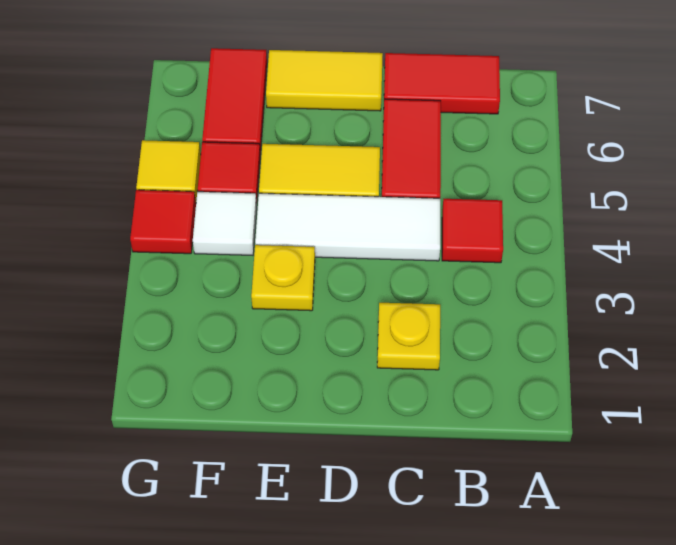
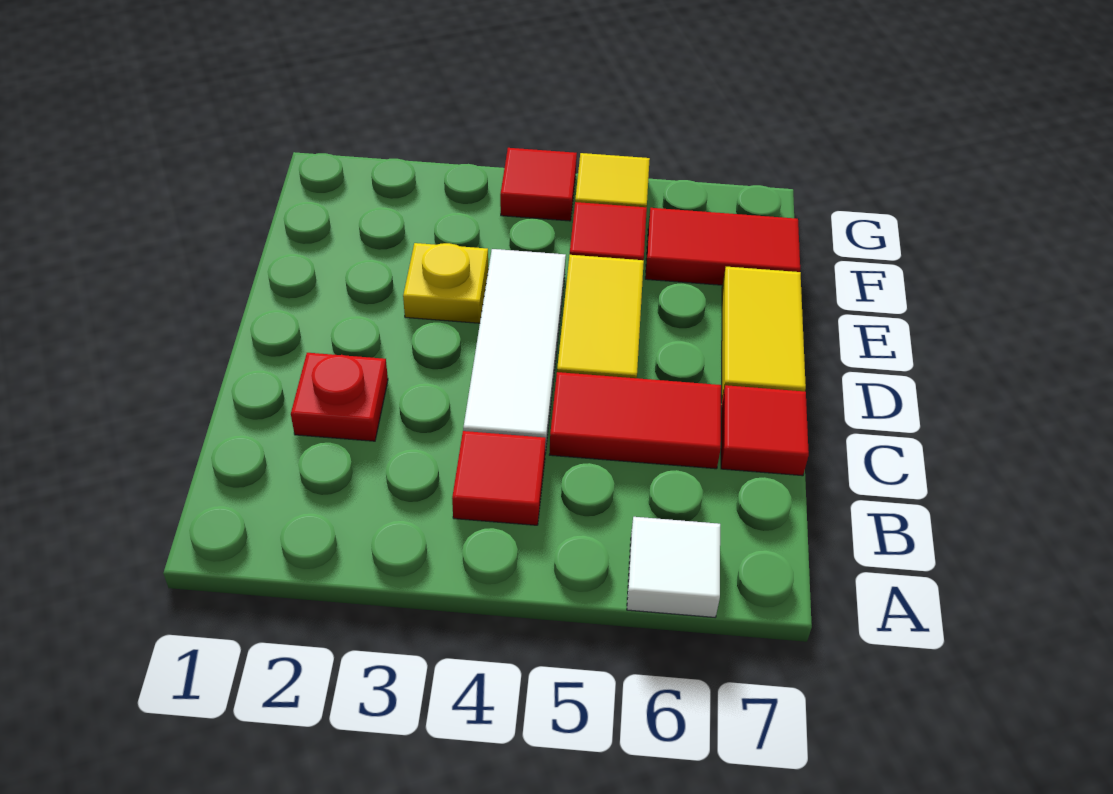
red tile B7:C7 level 1 -> red tile C7 level 1
yellow plate C2 level 1 -> red plate C2 level 1
white tile F4 level 1 -> white tile A6 level 1

